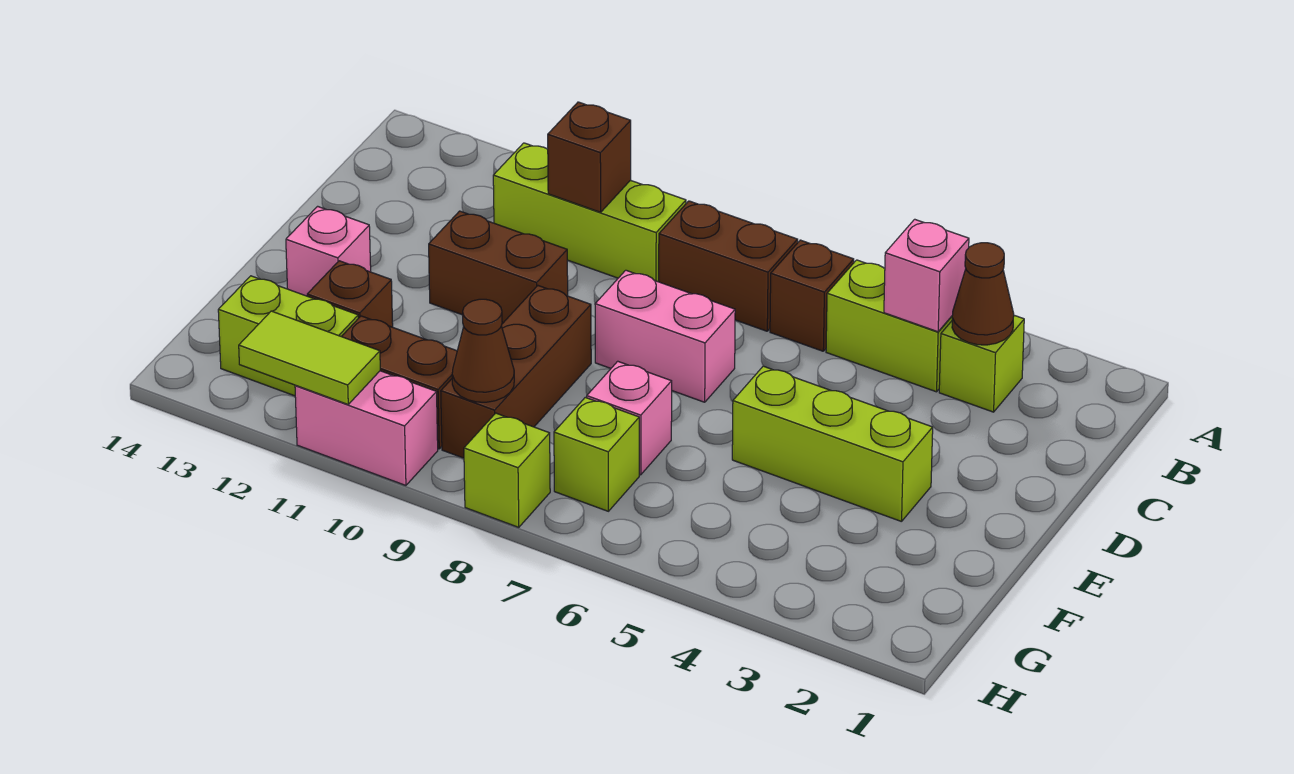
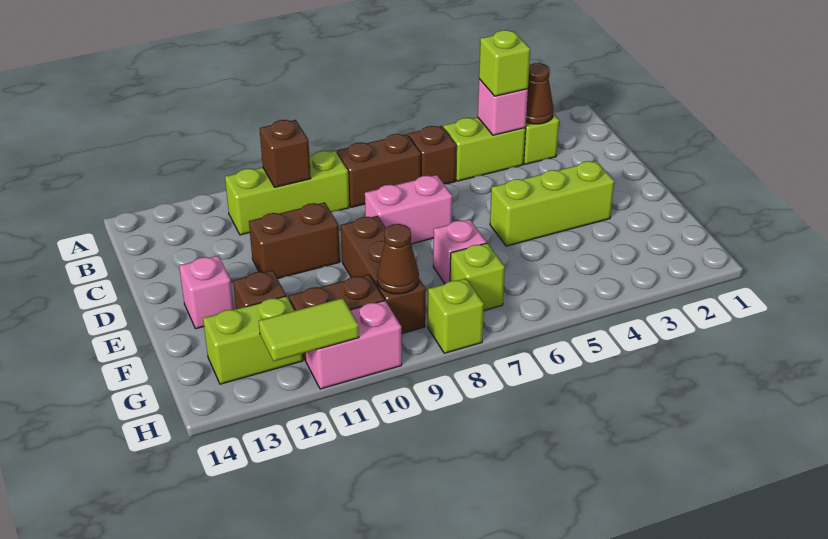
none -> lime brick B4 level 3

